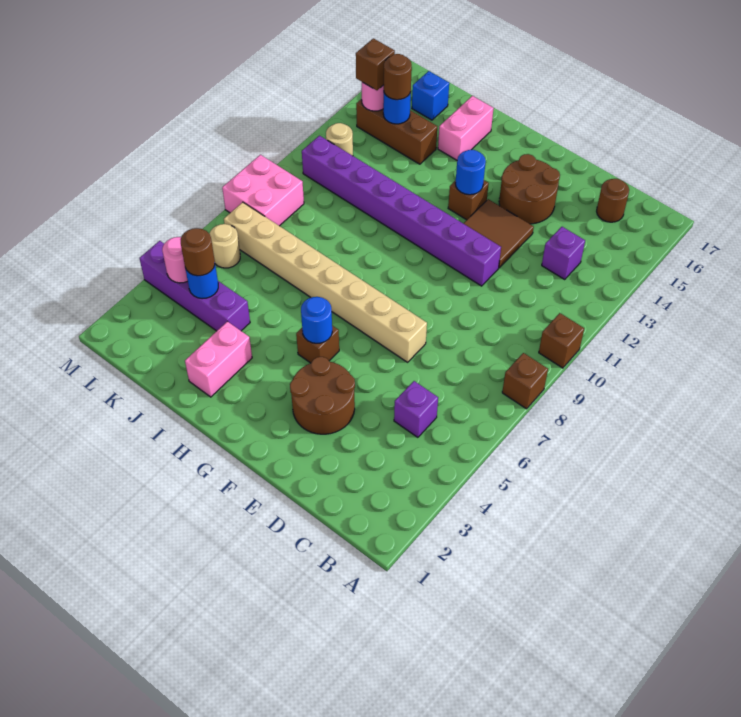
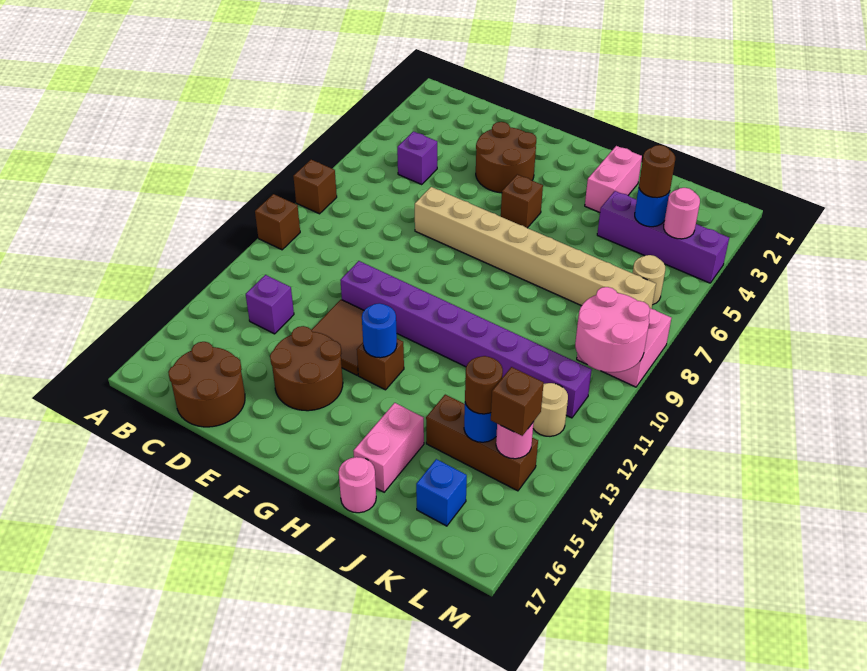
brown round brick C16 level 1 -> brown round brick C16:D17 level 1
blue round brick G5 level 2 -> none
none -> pink round brick I17 level 1
none -> pink round brick L9:M10 level 2

